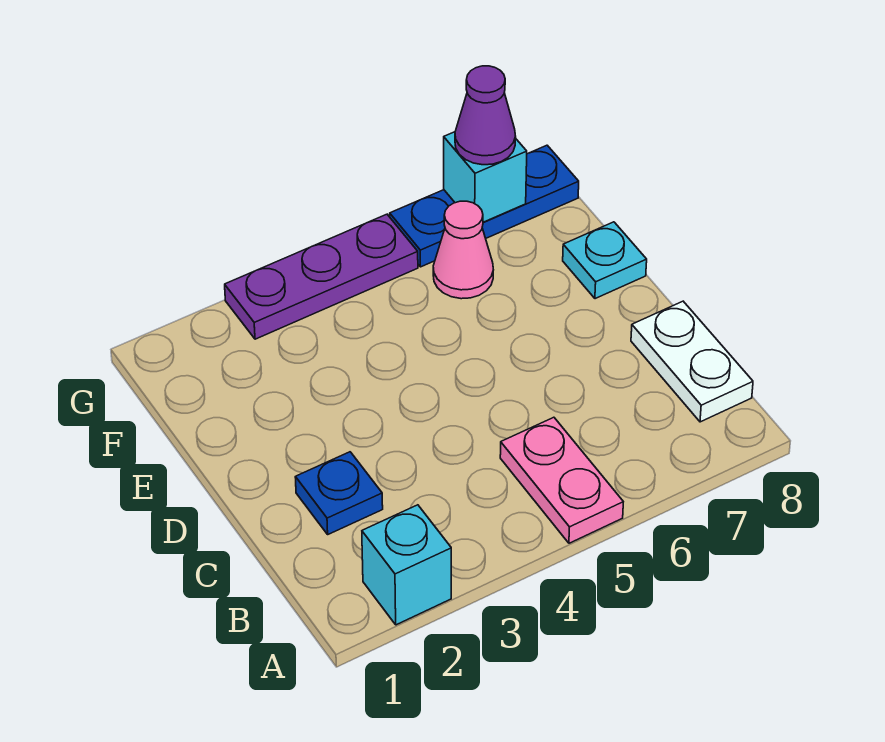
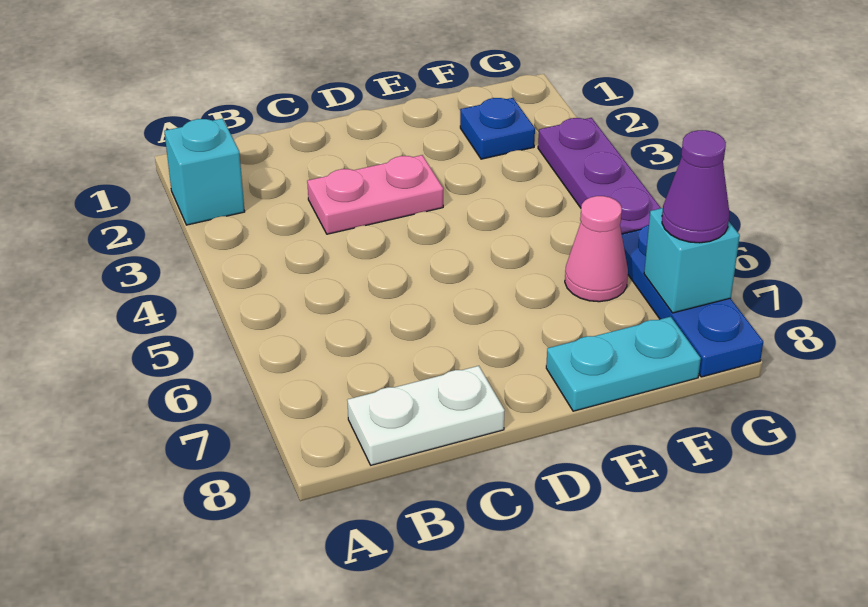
pink plate A5:B5 level 1 -> pink plate C3:D3 level 1
blue plate C2 level 1 -> blue plate F2 level 1
cyan plate E8 level 1 -> cyan plate E8:F8 level 1

